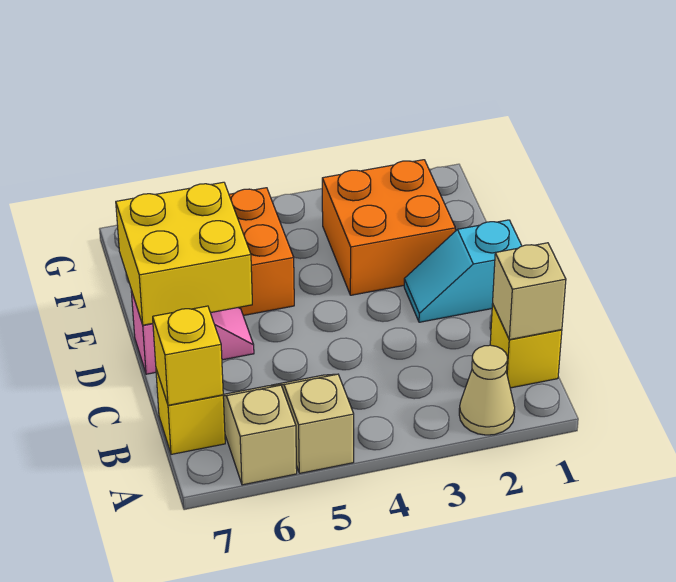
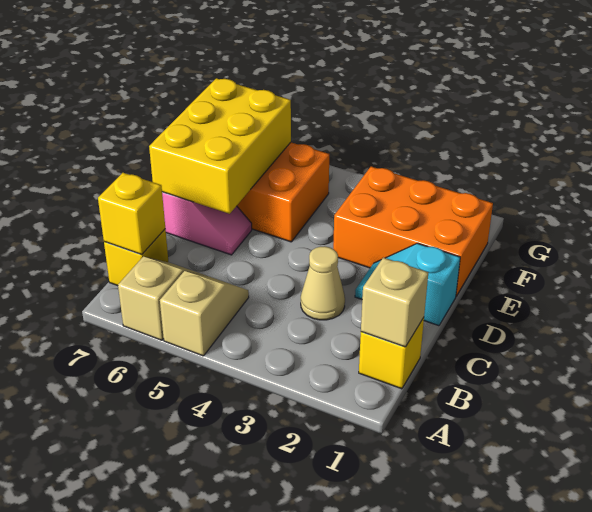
tan cone A2 level 1 -> tan cone C3 level 1
yellow brick D6:E7 level 2 -> yellow brick D6:F7 level 2
orange brick E2:F3 level 1 -> orange brick E1:F3 level 1

